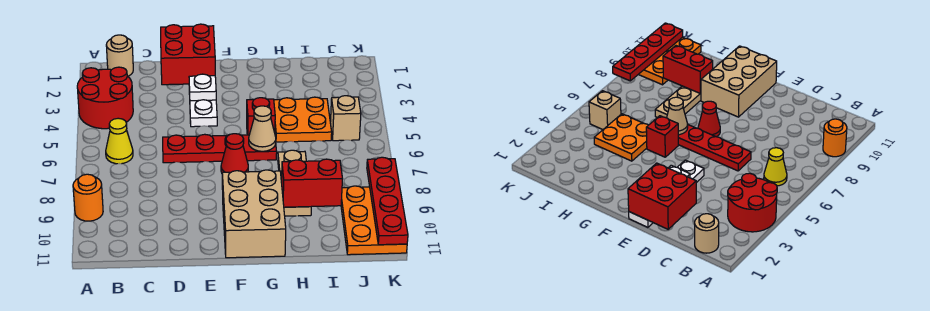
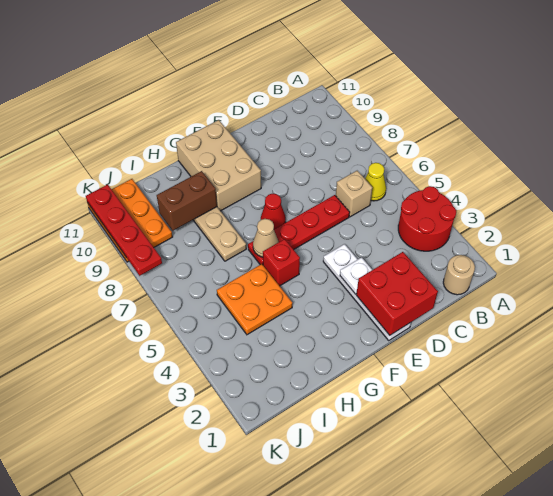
orange round brick A9 level 1 -> none
red brick H9:I9 level 2 -> brown brick H9:I9 level 2
tan brick J5 level 1 -> tan brick C6 level 1

